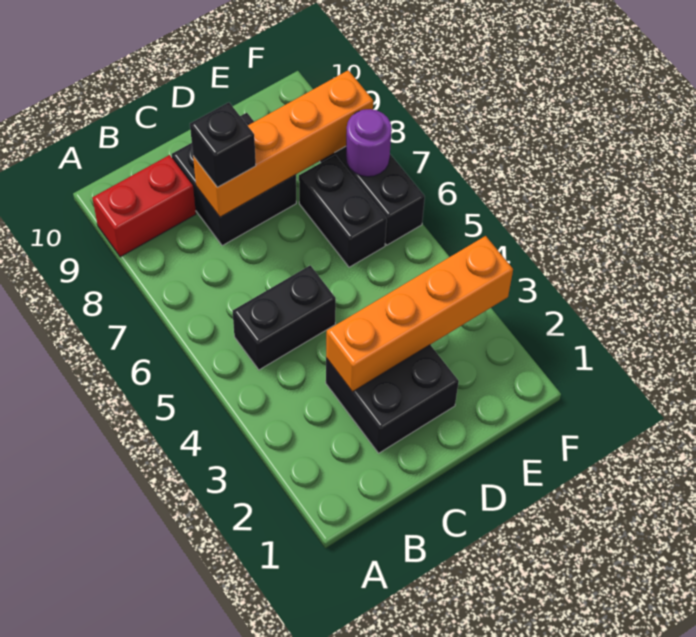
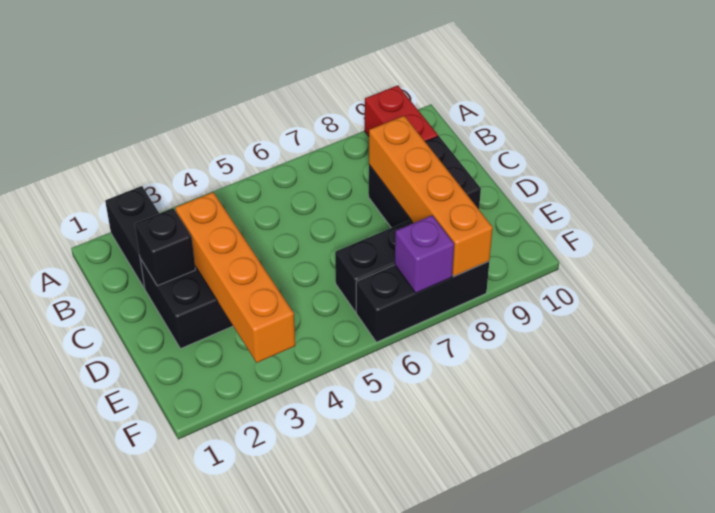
black brick B5:C5 level 1 -> black brick A2:B2 level 1
black brick C8 level 3 -> black brick C2 level 2
purple round brick F7 level 2 -> purple brick F7 level 2

